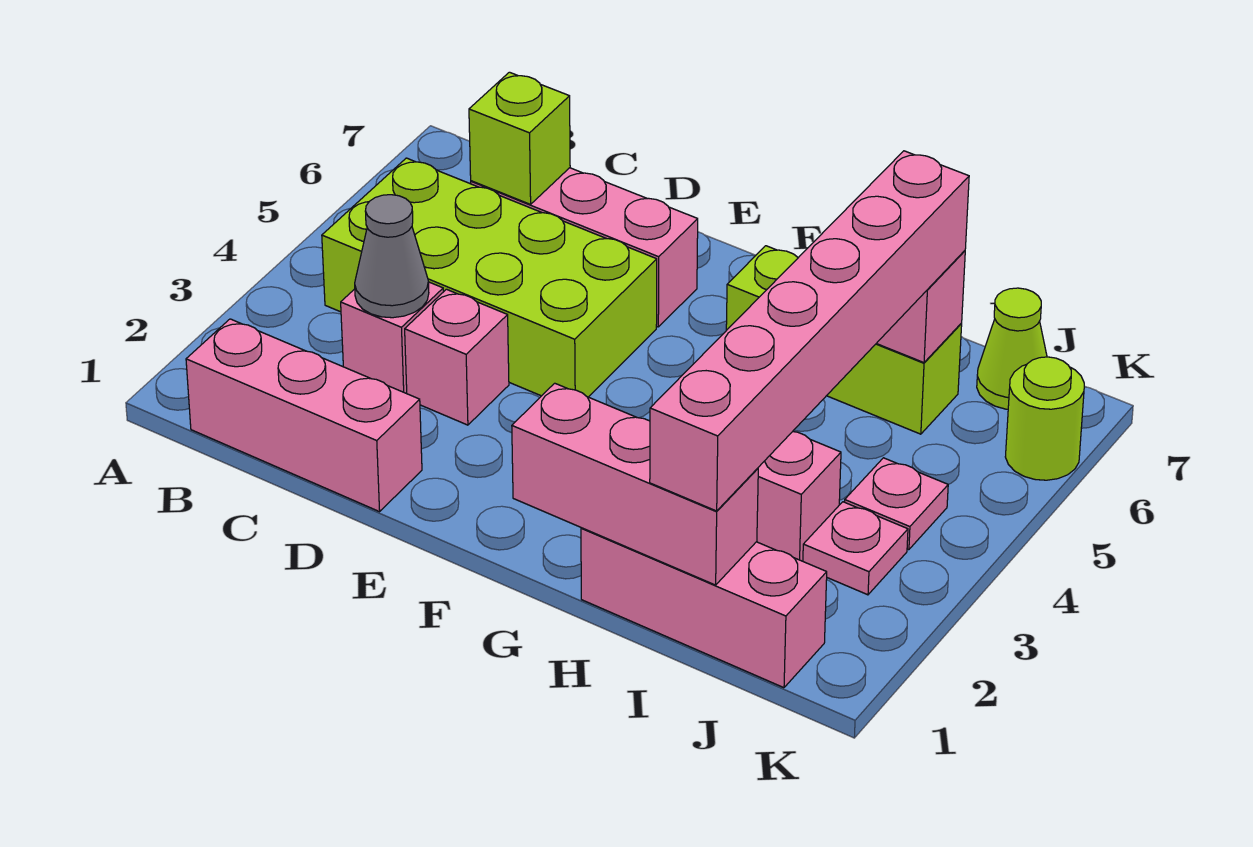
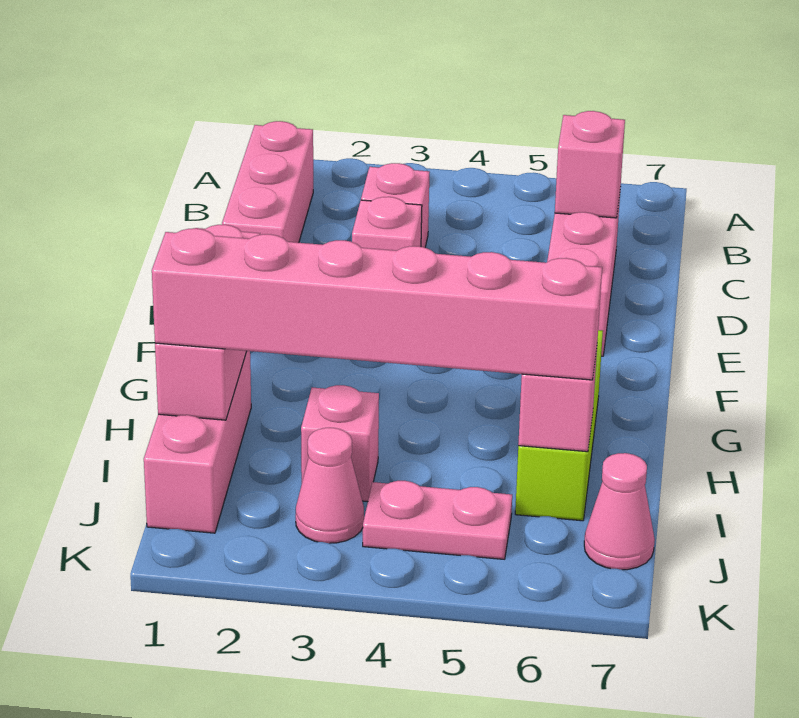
lime brick B4:E5 level 1 -> none
grey cone C3 level 2 -> none
lime brick C6 level 2 -> pink brick C6 level 2
pink plate J3 level 1 -> pink cone J3 level 1
pink plate J4 level 1 -> pink plate J4:J5 level 1
lime cone J7 level 1 -> pink cone J7 level 1
lime round brick K6 level 1 -> none

